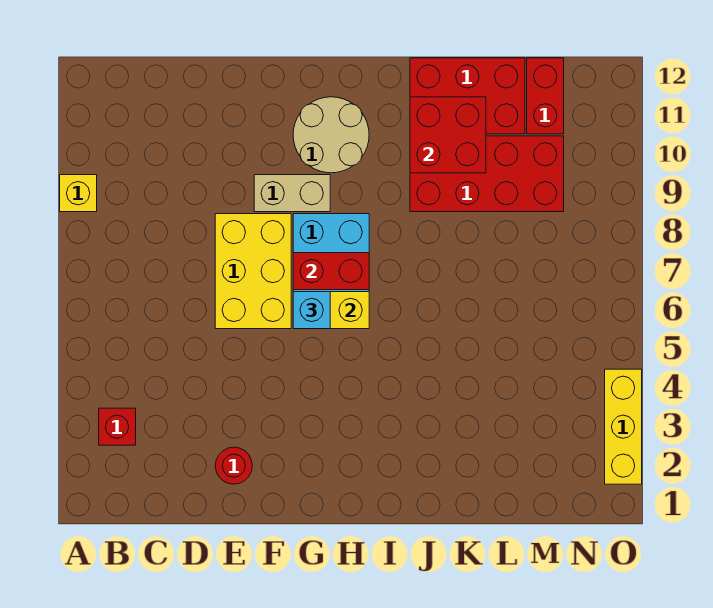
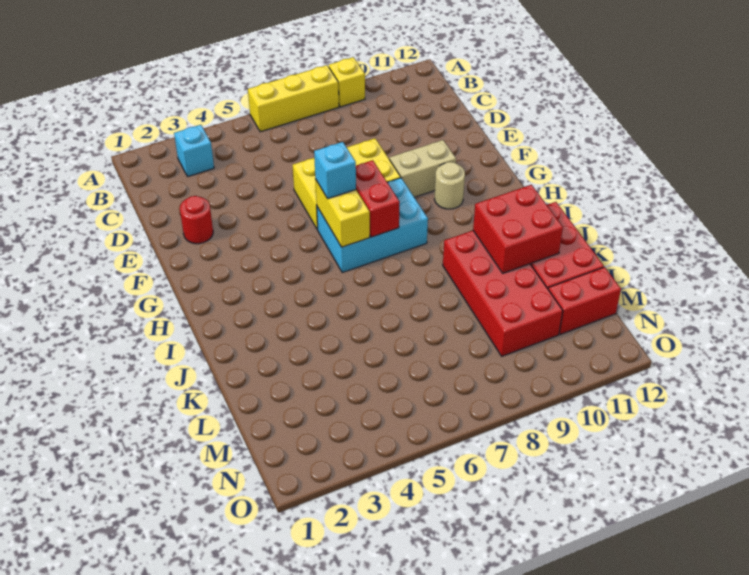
red brick B3 level 1 -> cyan brick B3 level 1
tan brick F9:G9 level 1 -> tan brick F9:F10 level 1
tan round brick G10:H11 level 1 -> tan round brick G10 level 1
yellow brick O2:O4 level 1 -> yellow brick A6:A8 level 1

